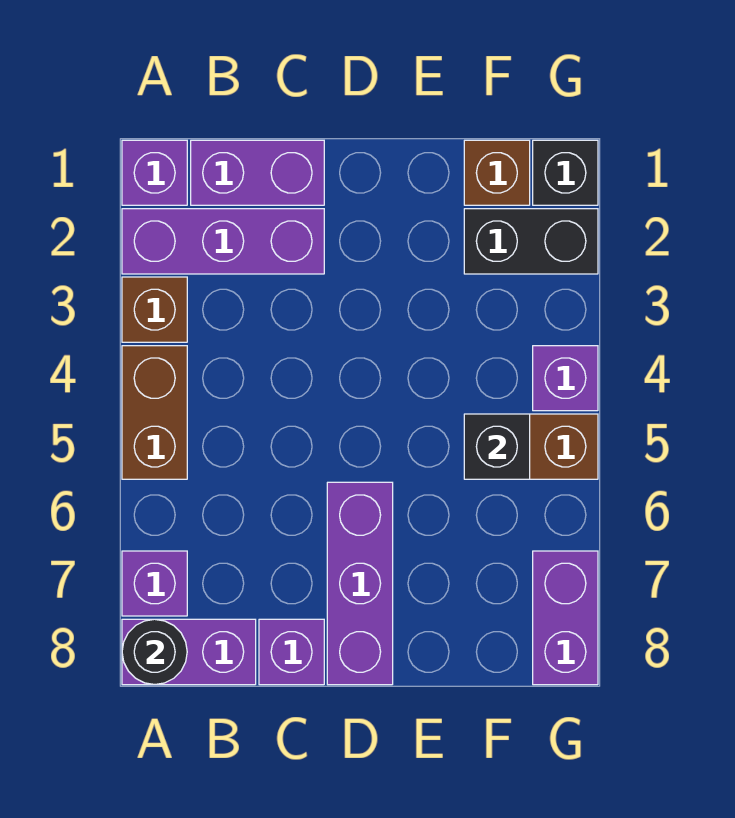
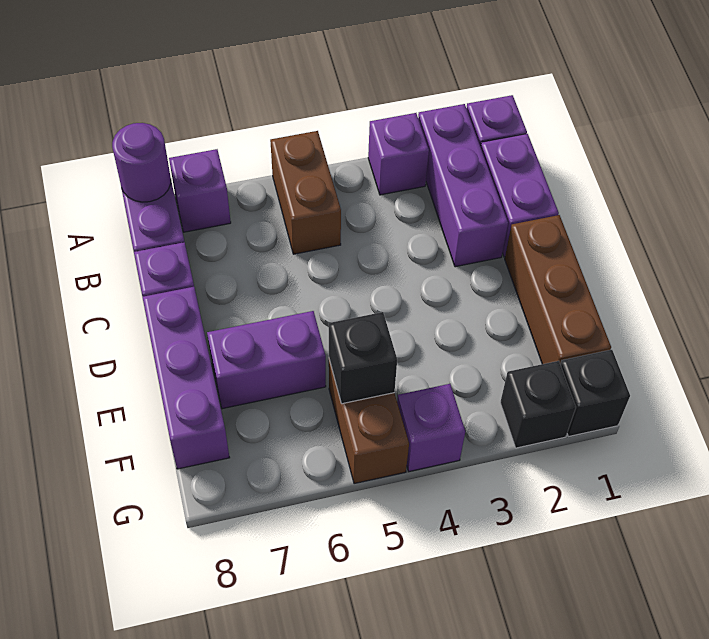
brown brick A3 level 1 -> purple brick A3 level 1
brown brick A4:A5 level 1 -> brown brick A5:B5 level 1
black round brick A8 level 2 -> purple round brick A8 level 2
purple brick D6:D8 level 1 -> purple brick D8:F8 level 1
brown brick F1 level 1 -> brown brick D1:F1 level 1
black brick F2:G2 level 1 -> black brick G2 level 1
purple brick G7:G8 level 1 -> purple brick E6:E7 level 1

